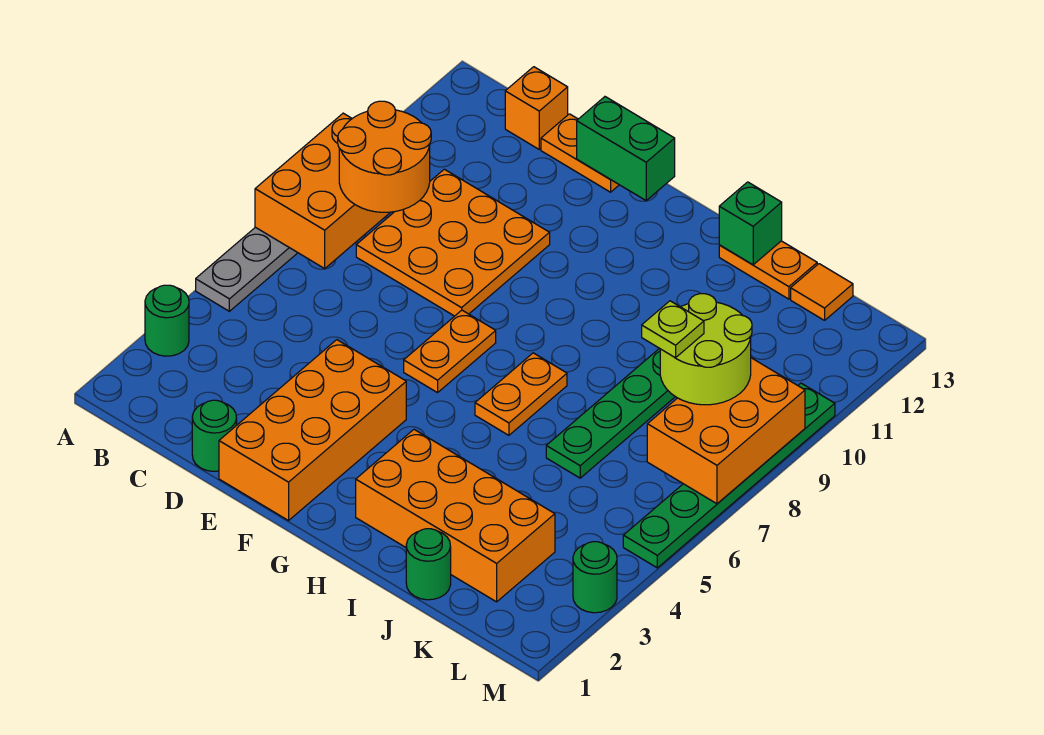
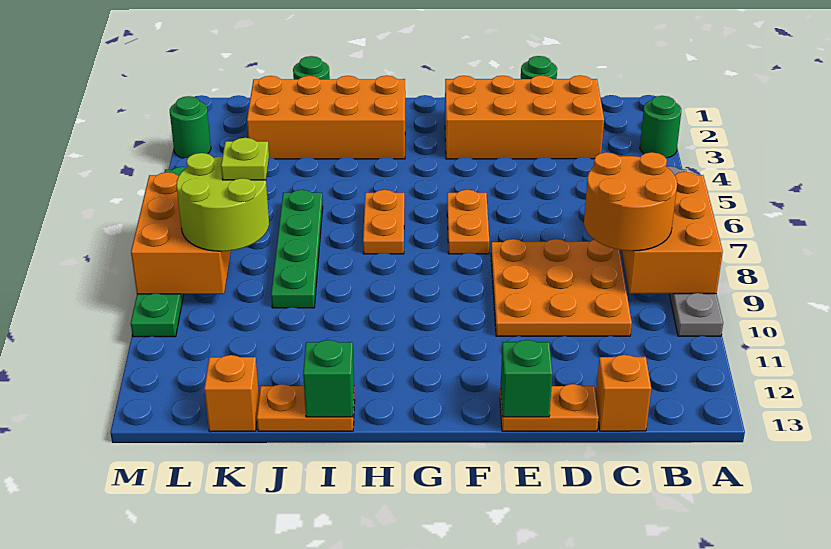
orange brick E1:F4 level 1 -> orange brick C2:F3 level 1
green brick E13:F13 level 2 -> green brick E13 level 2
orange tile K13 level 1 -> orange brick K13 level 1

